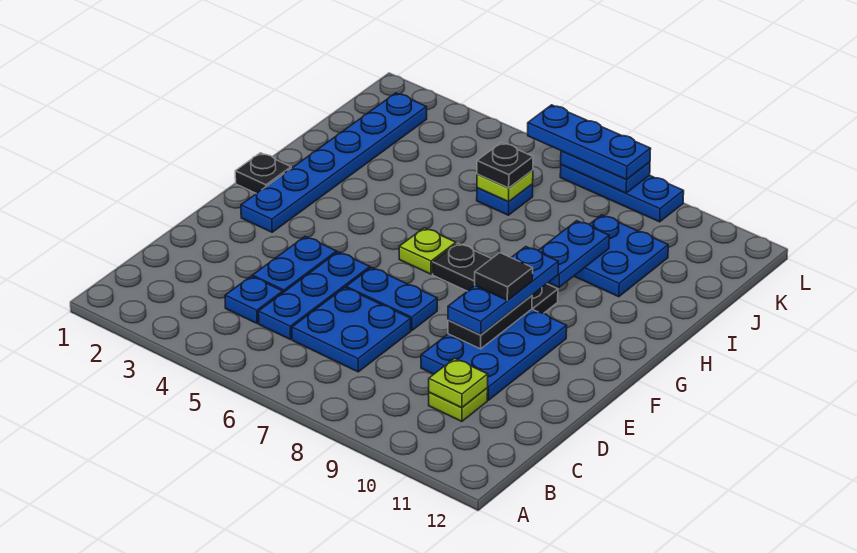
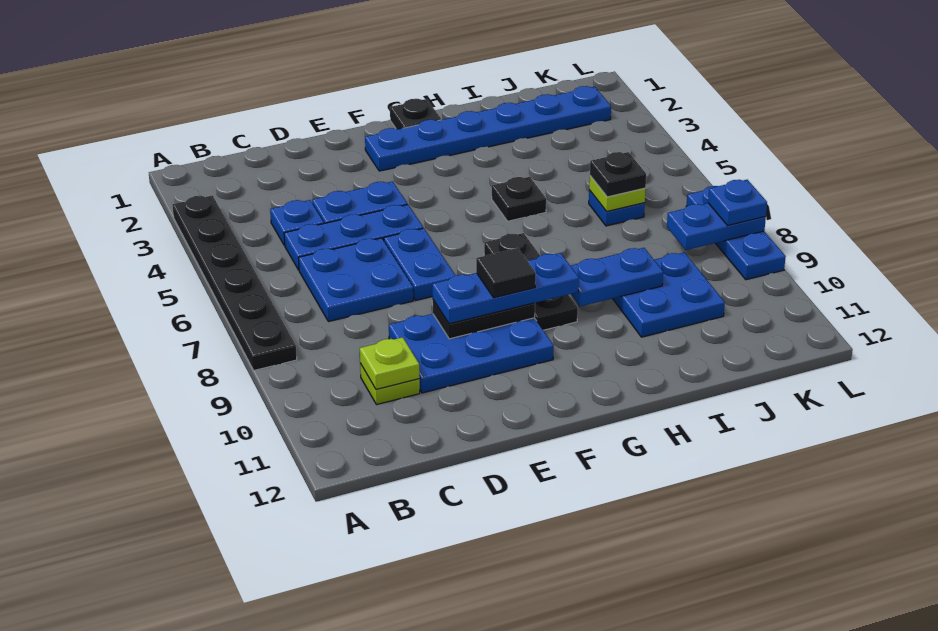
none -> black plate A3:A8 level 1
lime plate G6 level 1 -> none
none -> black plate H5 level 1
blue plate L6:L8 level 3 -> blue plate L8 level 3
blue plate L7:L8 level 2 -> blue plate K8:L8 level 2

